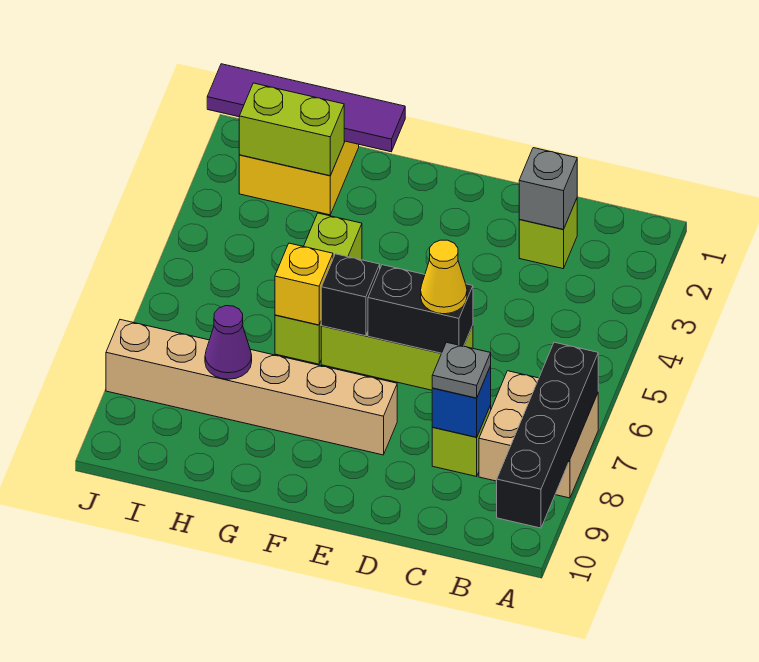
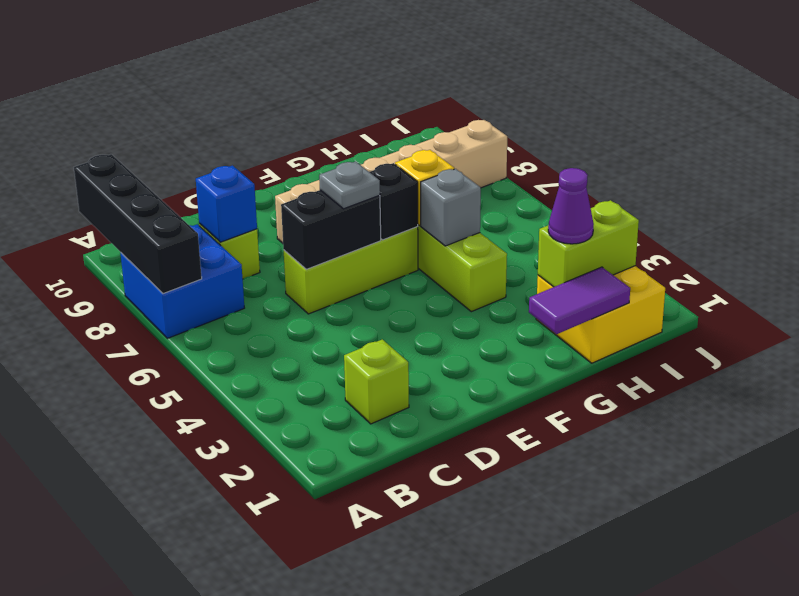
tan brick A7:B8 level 1 -> blue brick A7:B8 level 1
grey brick C2 level 2 -> grey brick G5 level 2
grey plate C8 level 3 -> grey plate E6 level 3
yellow cone D6 level 3 -> none
purple tile G1:J1 level 2 -> purple tile G1:H1 level 2
purple cone H8 level 2 -> purple cone H2 level 3

